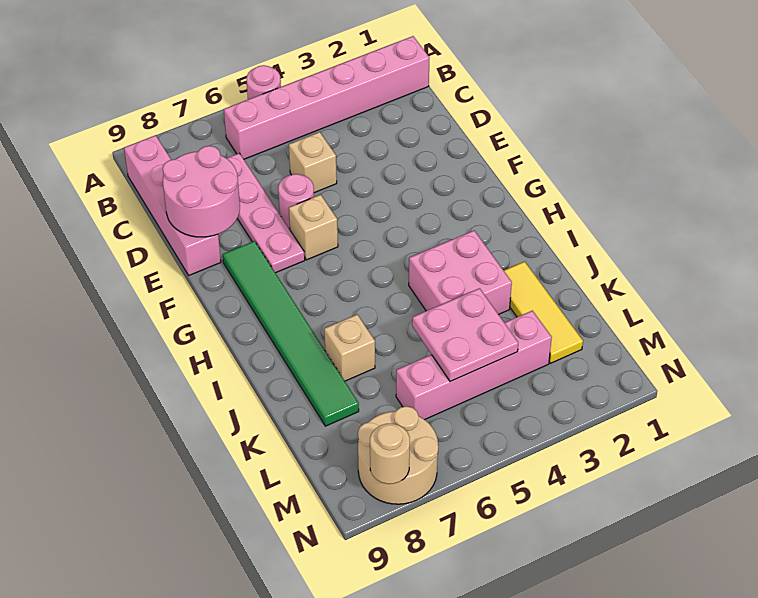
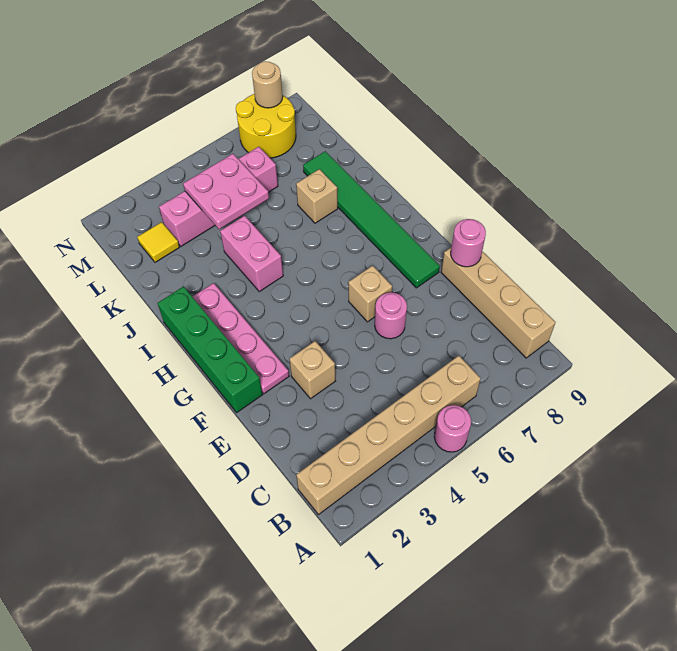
pink brick B1:B6 level 1 -> tan brick B1:B6 level 1
pink brick B9:E9 level 1 -> tan brick B9:E9 level 1
pink plate C7:F7 level 1 -> pink plate F2:I2 level 1
tan brick D5 level 1 -> tan brick E3 level 1
pink round brick D8:E9 level 2 -> pink round brick E9 level 2
none -> green brick F1:I1 level 1
pink brick I3:J4 level 1 -> pink brick I4:J4 level 1
yellow tile J2:L2 level 1 -> yellow tile L2 level 1
tan round brick M7:N8 level 1 -> yellow round brick M7:N8 level 1

